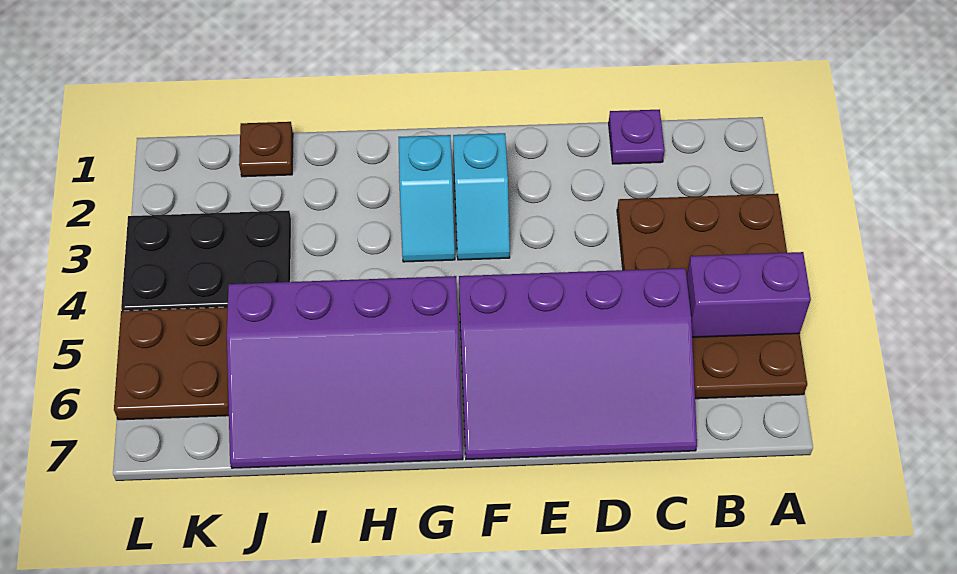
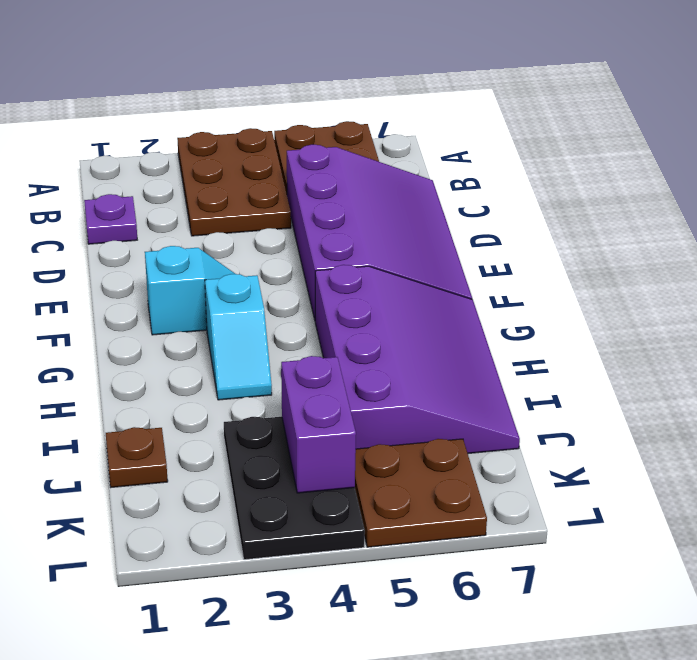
purple brick A5:B5 level 2 -> purple brick J4:K4 level 2
cyan slope G2:G3 level 1 top 2 -> cyan slope G3:H3 level 1 top G

